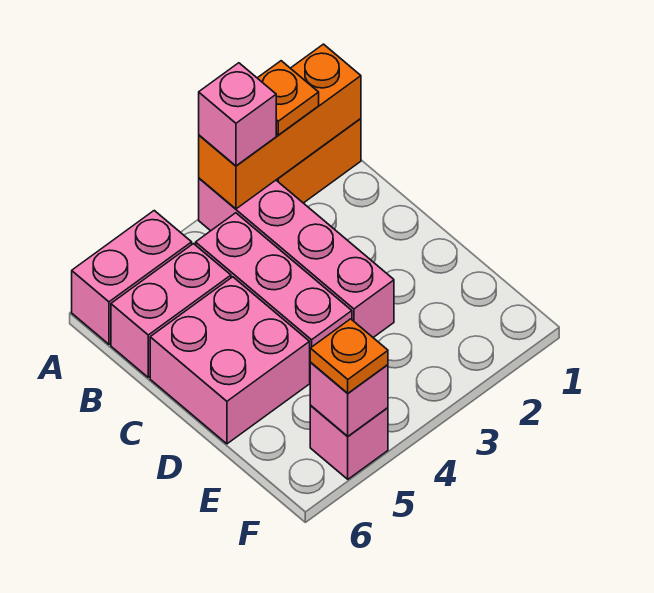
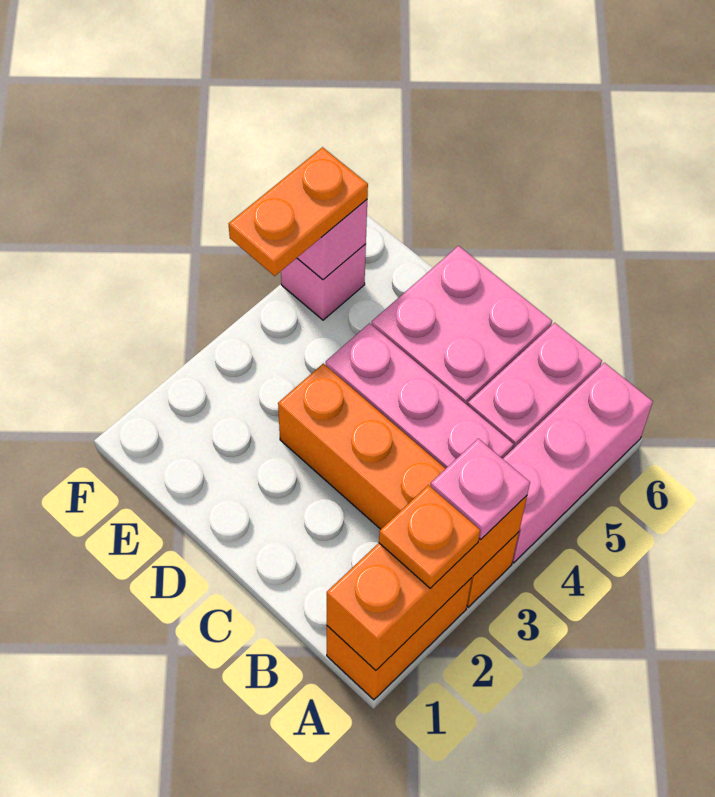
pink brick A3:D3 level 1 -> orange brick A3:D3 level 1
pink brick A3 level 3 -> pink plate A3 level 3
pink brick A5:A6 level 1 -> pink brick A4:A6 level 1
orange plate F5 level 3 -> orange plate F4:F5 level 3

